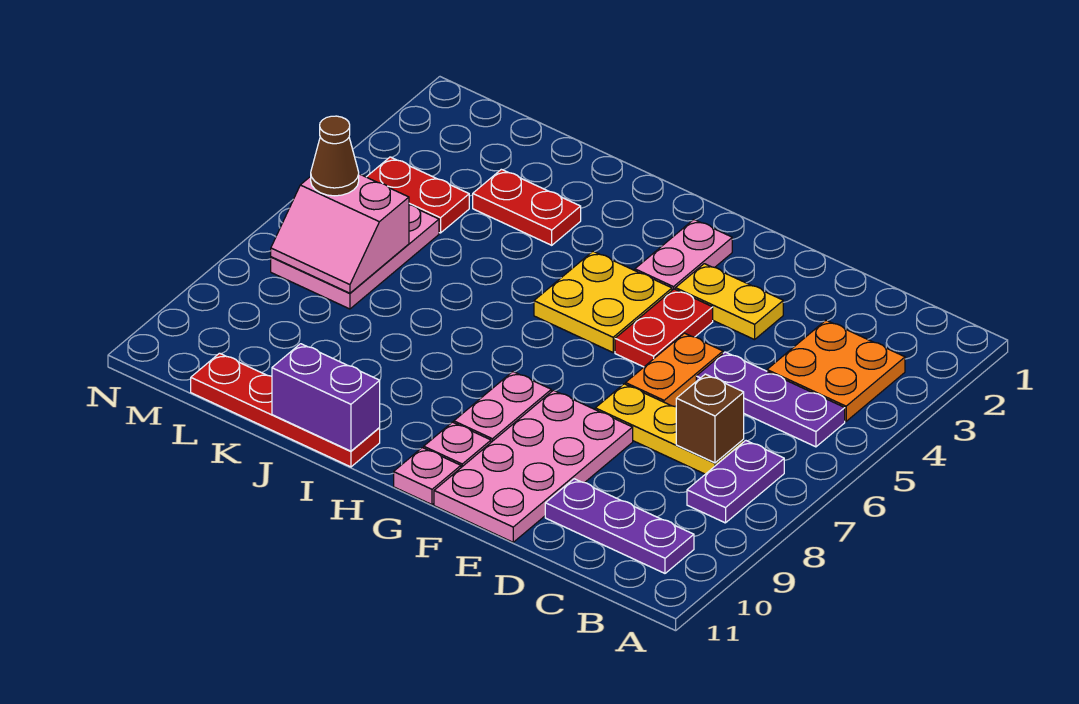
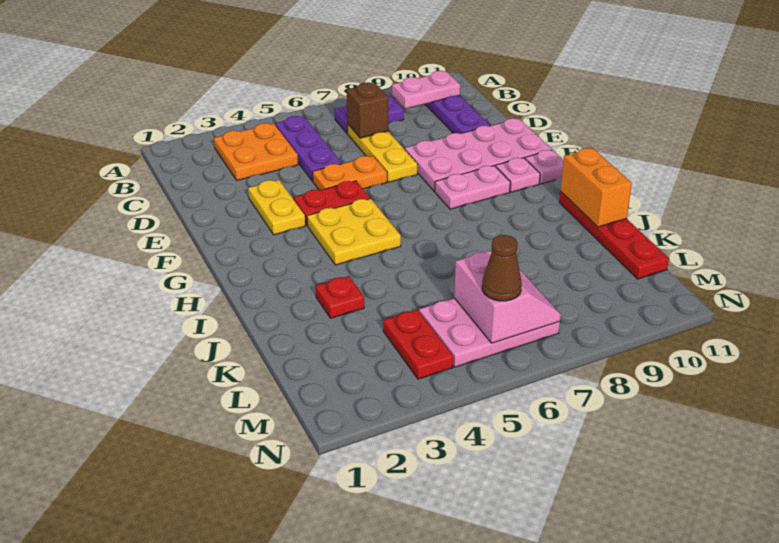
pink plate G2:G3 level 1 -> pink plate B9:B10 level 2
purple brick I11:J11 level 2 -> orange brick I11:J11 level 2
red plate J3:K3 level 1 -> red plate J3 level 1

